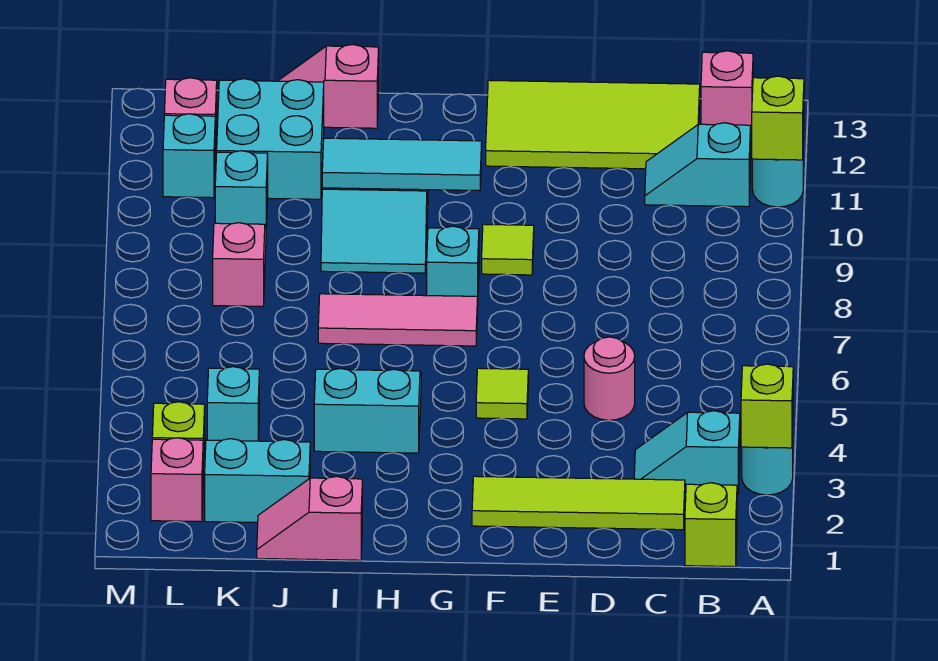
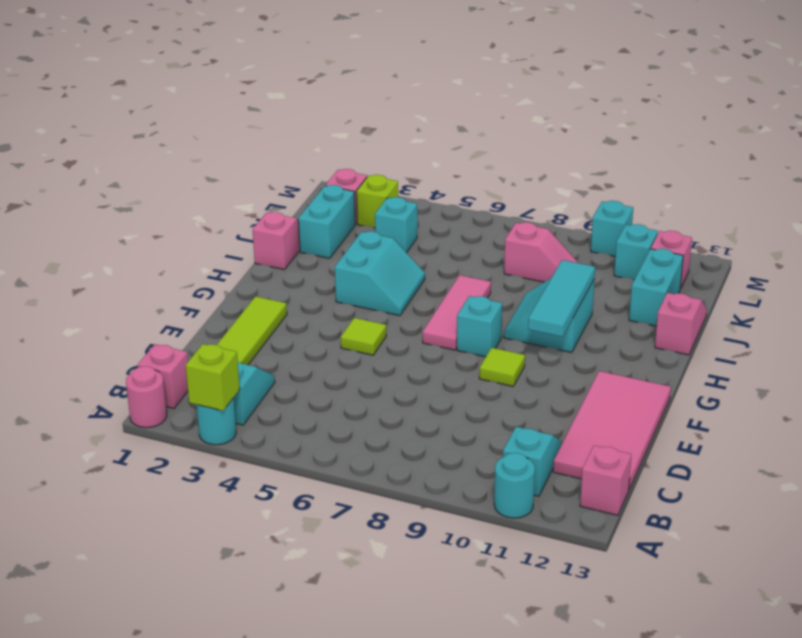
lime brick A11 level 2 -> none
lime brick B1 level 1 -> pink brick B1 level 1
lime tile C12:F13 level 1 -> pink tile C12:F13 level 1
pink round brick D5 level 1 -> pink round brick A1 level 1
cyan brick J11:K12 level 1 -> cyan brick J12:K12 level 1
cyan brick K10 level 1 -> cyan brick M10 level 1

